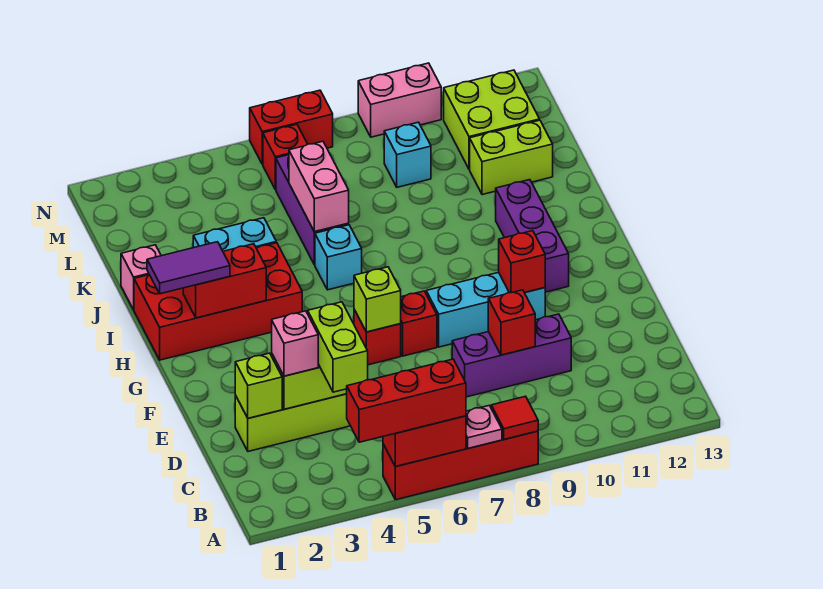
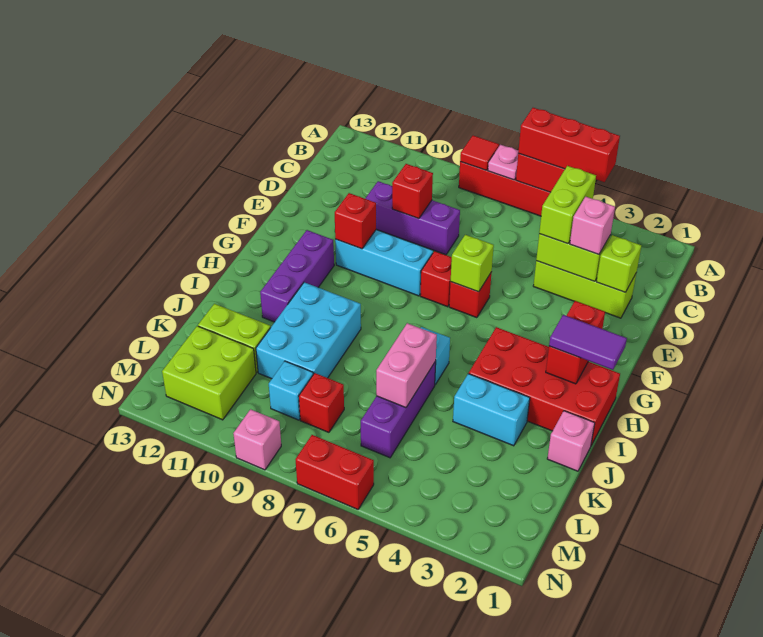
red brick H2:H3 level 2 -> red brick G2:H2 level 2
none -> cyan brick I9:K10 level 1
red brick M6 level 1 -> red brick L8 level 1
pink brick N9:N10 level 1 -> pink brick N9 level 1

